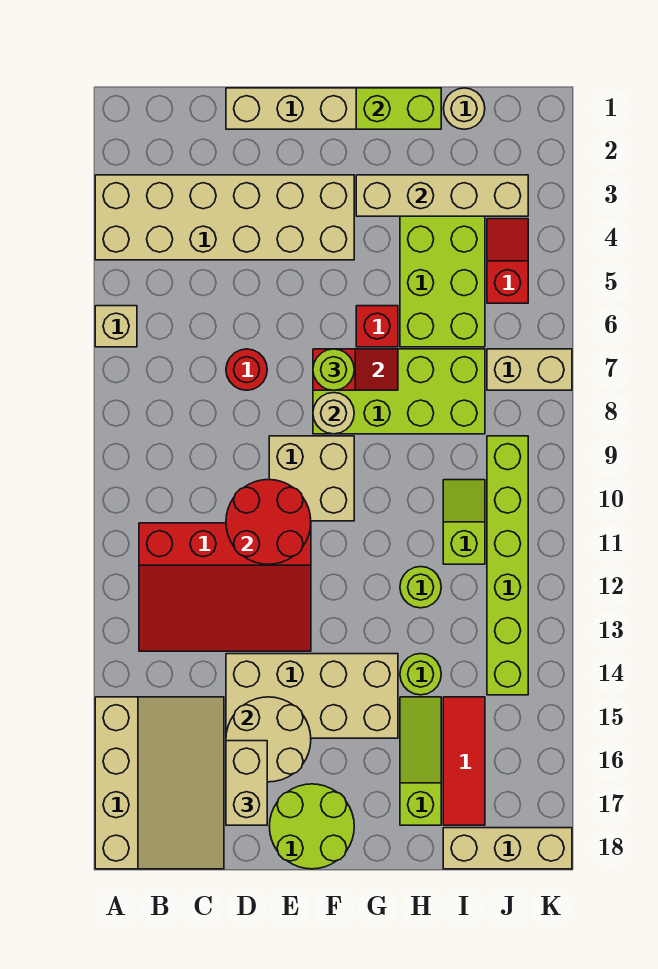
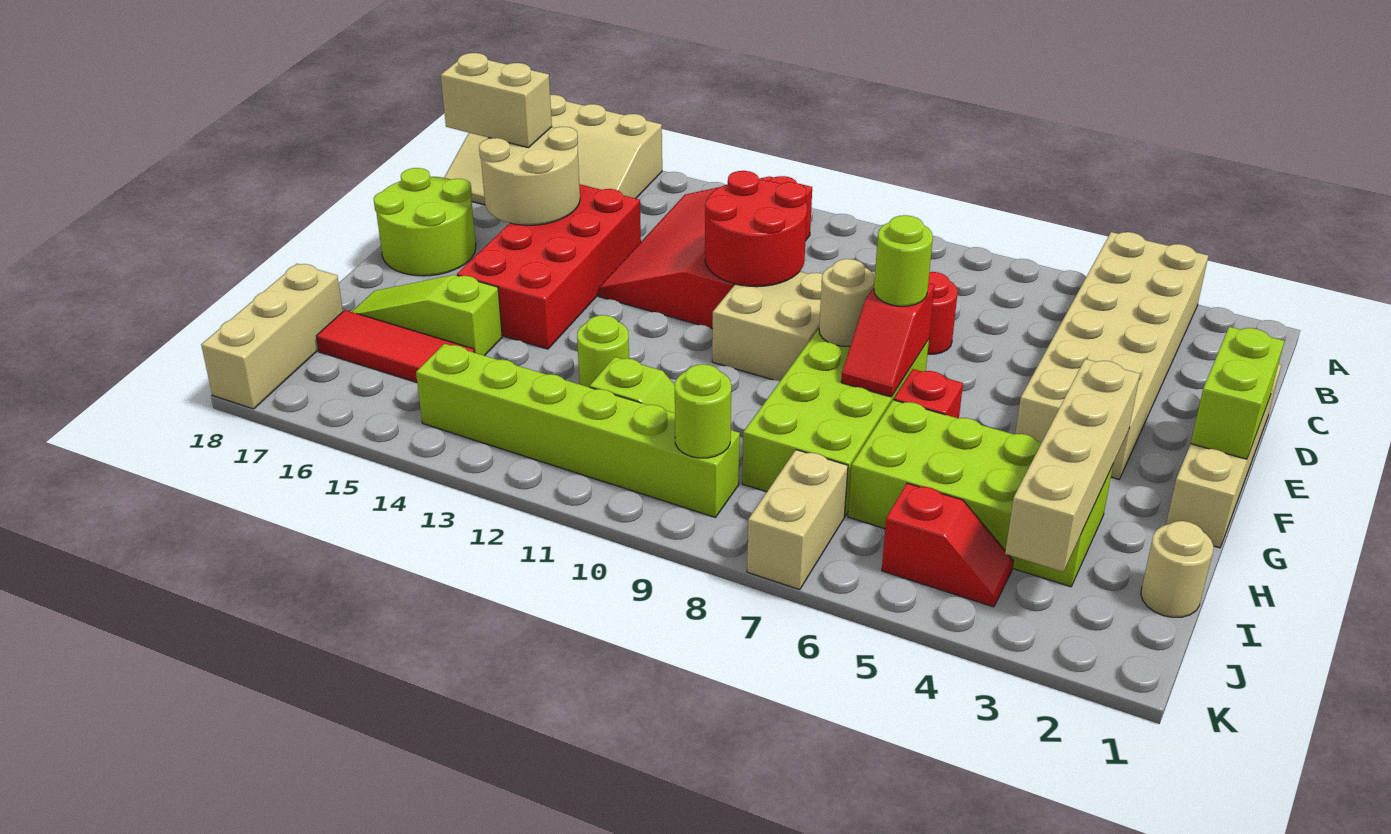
tan brick A6 level 1 -> none
tan brick D14:G15 level 1 -> red brick D14:G15 level 1
lime brick G1:H1 level 2 -> lime brick E1:F1 level 2
lime round brick H14 level 1 -> lime round brick J9 level 2
lime slope H15:H17 level 1 top 17 -> lime slope H15:H17 level 1 top 15

